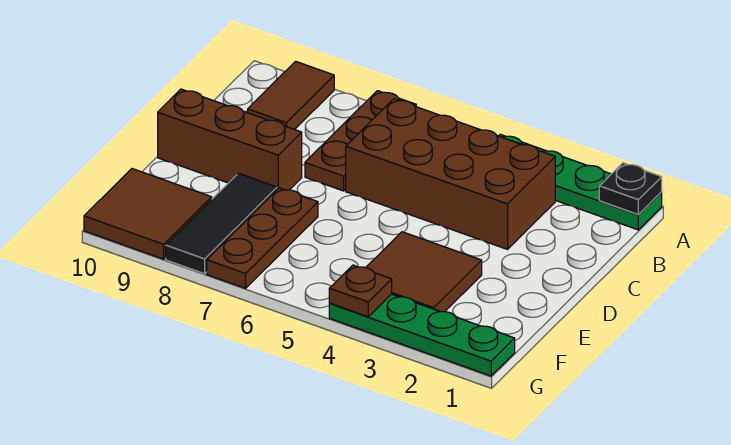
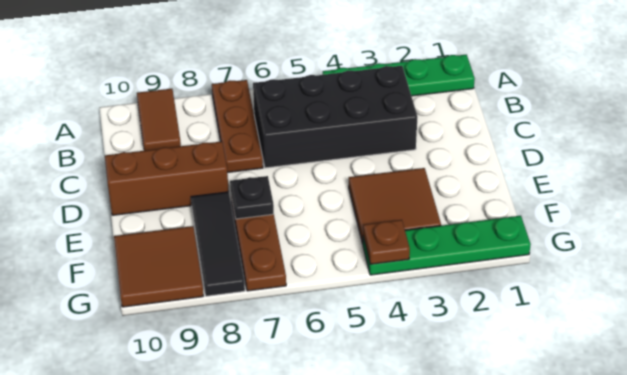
black plate A1 level 2 -> black plate E7 level 2
brown brick B3:C6 level 1 -> black brick B3:C6 level 1

